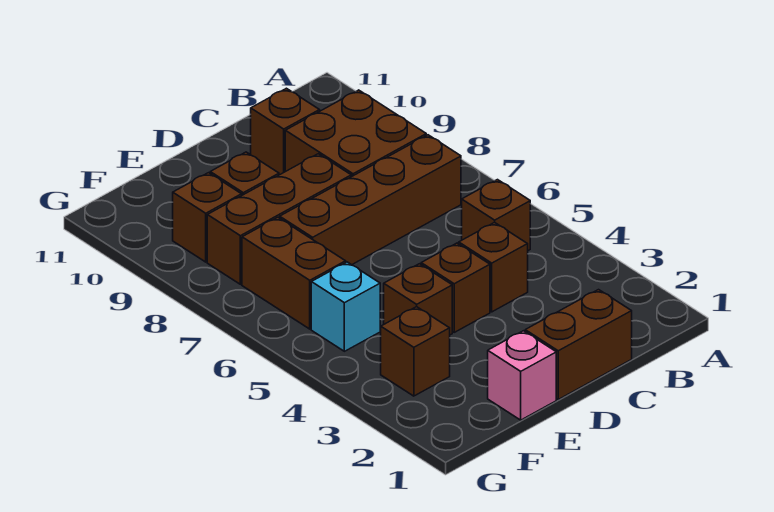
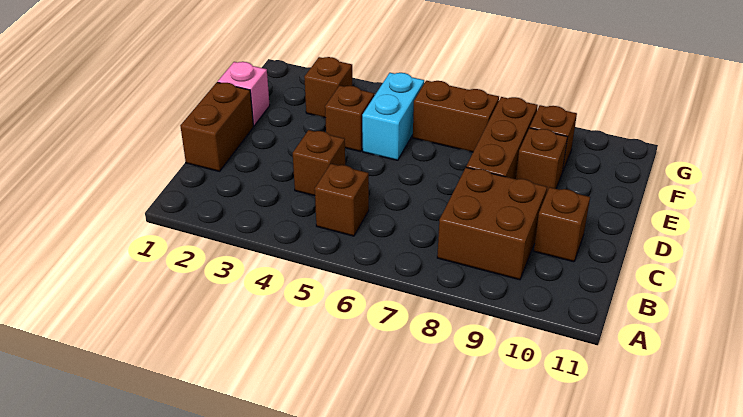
brown brick B7:E7 level 1 -> none
brown brick D4 level 1 -> none
cyan brick F5 level 1 -> cyan brick E5:F5 level 1

